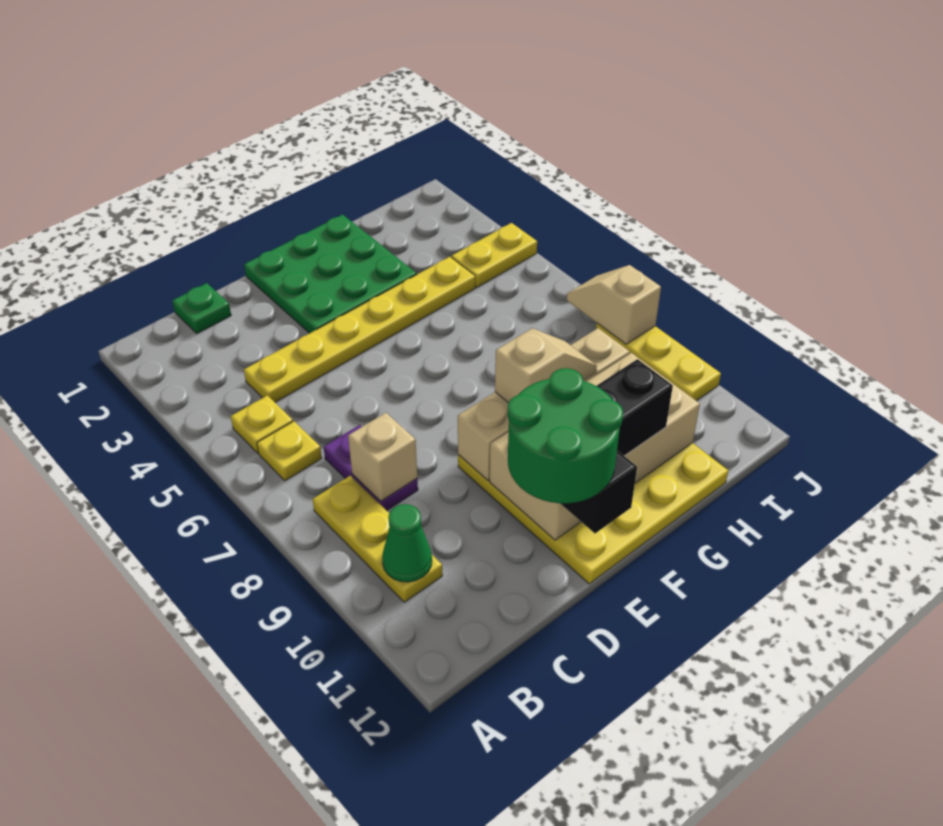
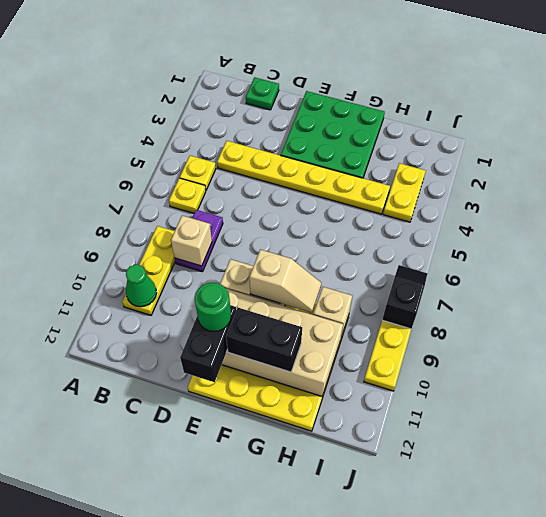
green round brick D11:E12 level 4 -> green round brick E11 level 4
yellow plate I4:J4 level 1 -> yellow plate I3:I4 level 1
tan slope J7:J8 level 2 top 8 -> black slope J7:J8 level 2 top 8

